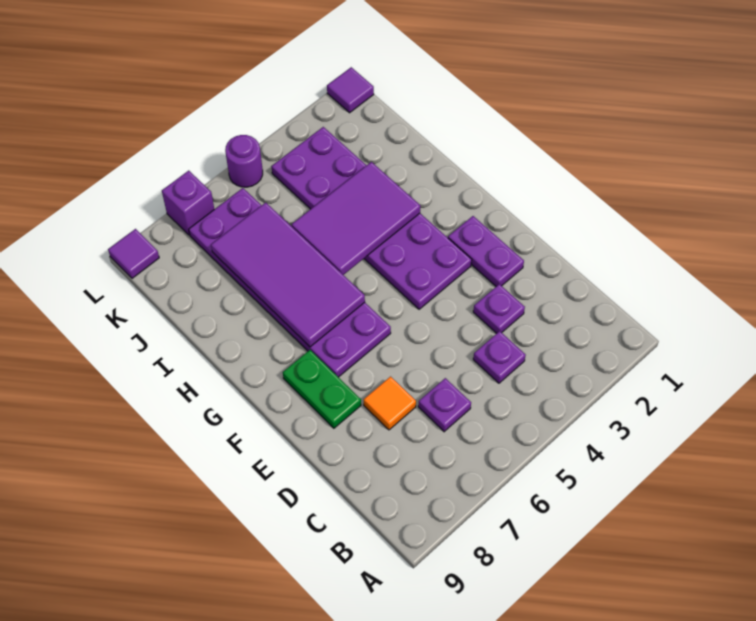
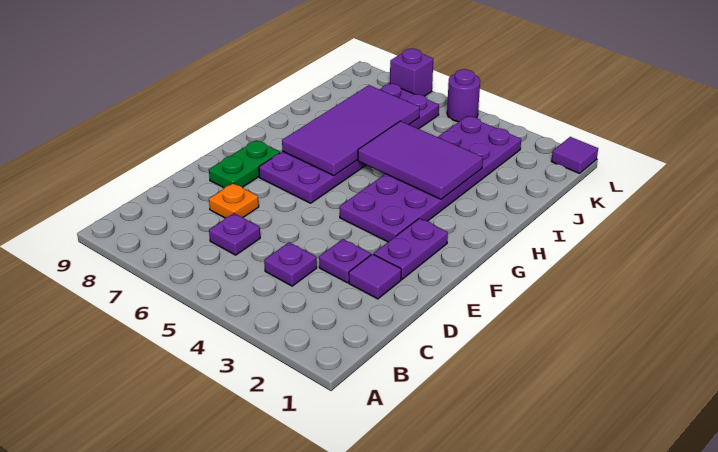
orange tile D7 level 1 -> orange plate D7 level 1
purple tile L9 level 1 -> purple tile D2 level 1

